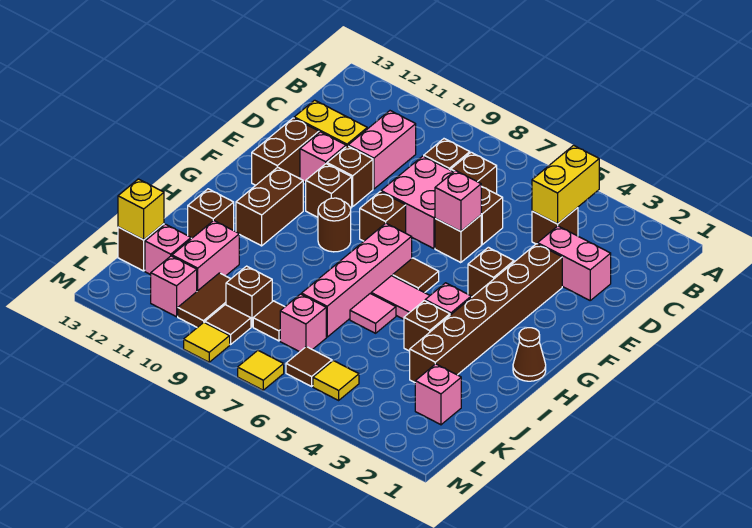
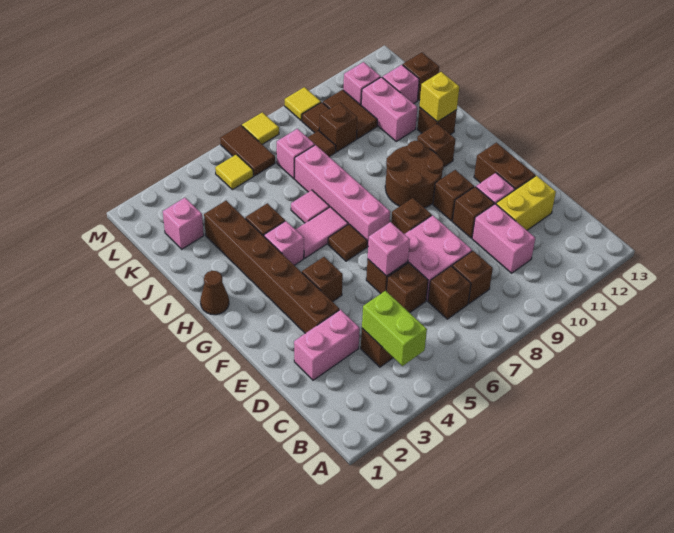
yellow brick B4:C4 level 2 -> lime brick B4:C4 level 2
brown round brick G9 level 1 -> brown round brick G9:H10 level 1
brown brick G11:H11 level 1 -> brown brick H11 level 1
yellow brick K13 level 2 -> yellow brick I12 level 2
brown tile L6 level 1 -> brown tile L6:M6 level 1

